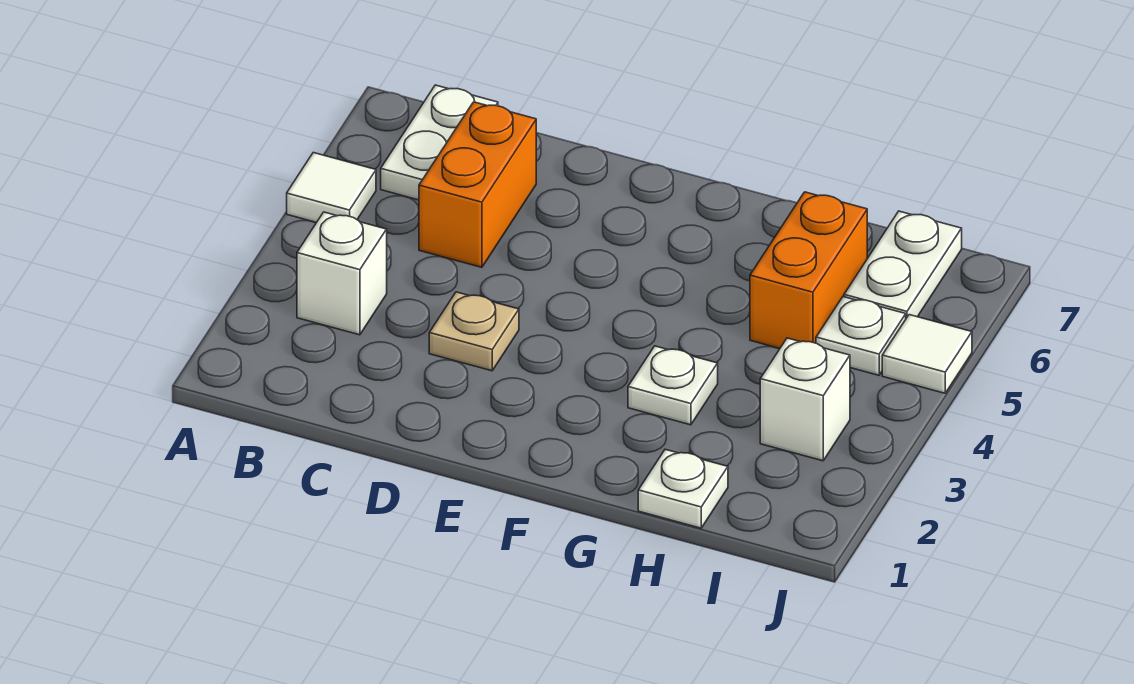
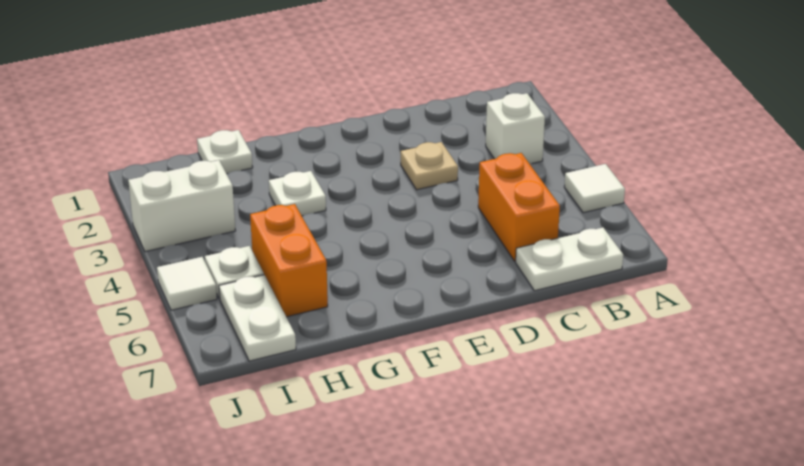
white plate B6:B7 level 1 -> white plate B7:C7 level 1
white brick I3 level 1 -> white brick I3:J3 level 1

